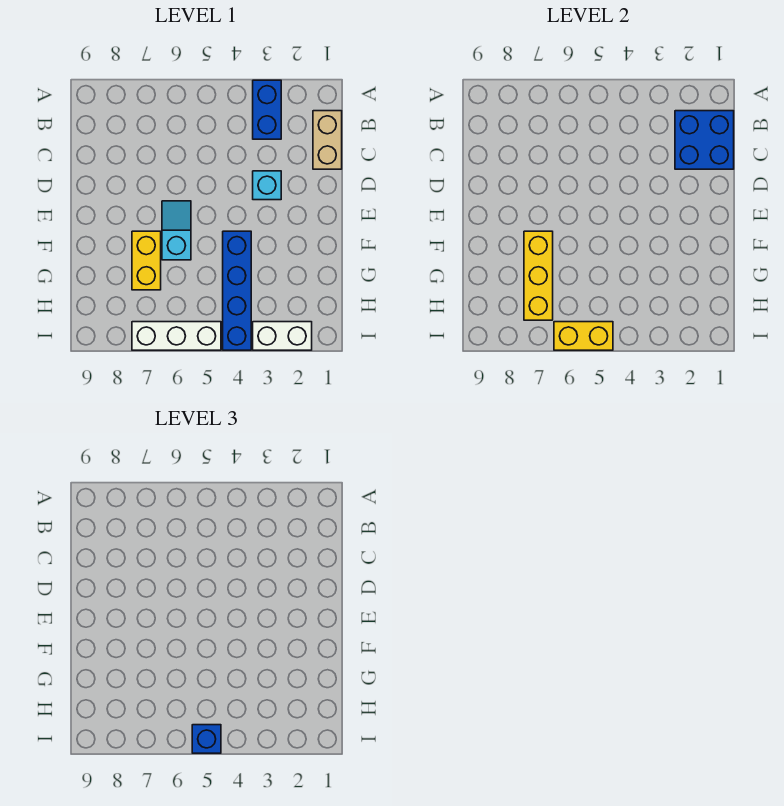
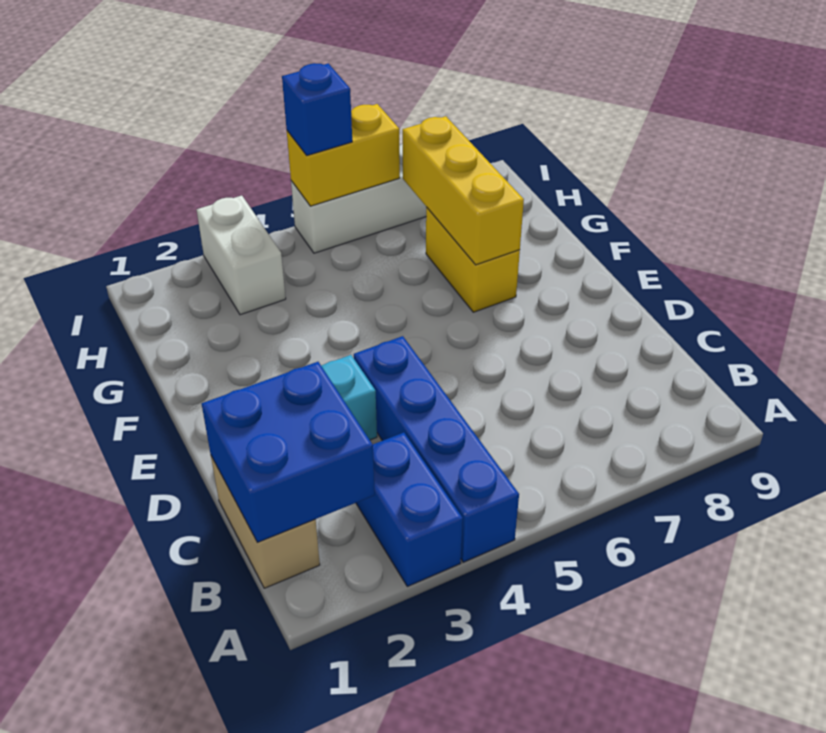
cyan slope E6:F6 level 1 top F -> none
blue brick F4:I4 level 1 -> blue brick A4:D4 level 1
white brick I2:I3 level 1 -> white brick H3:I3 level 1

